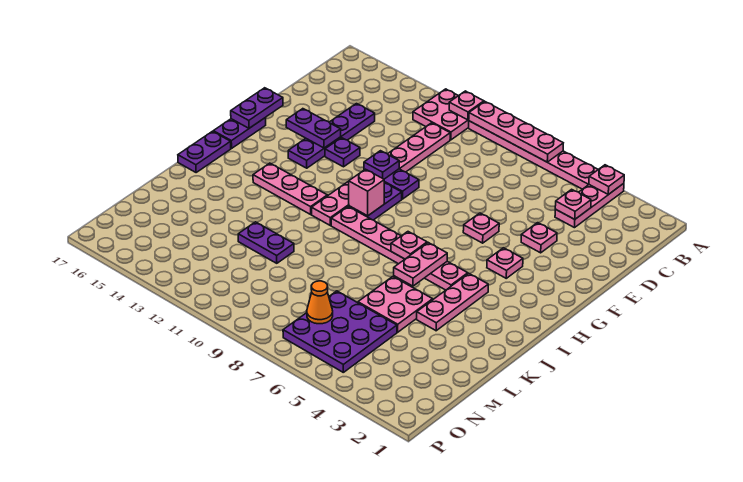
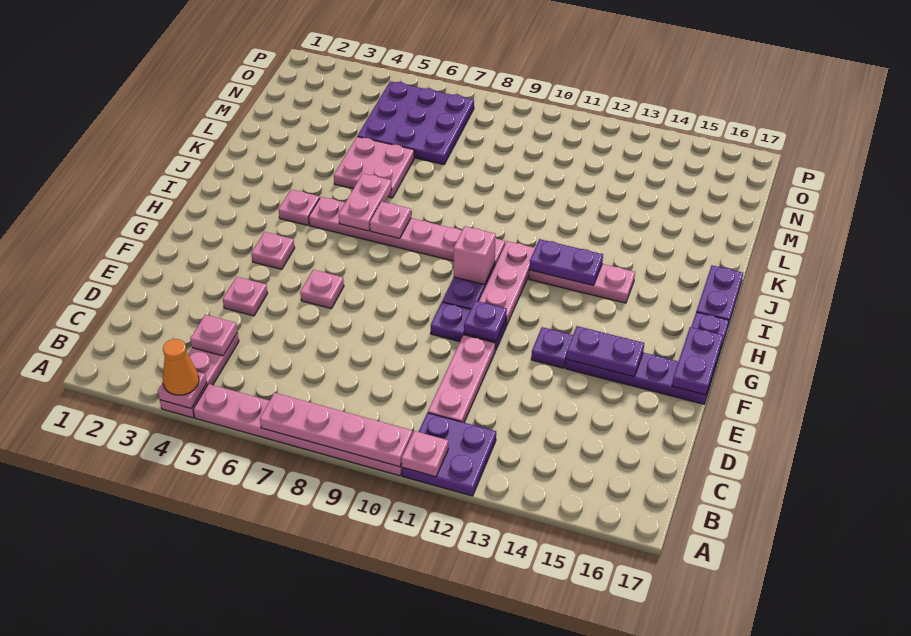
pink plate A11:B12 level 1 -> purple plate A11:B12 level 1
purple plate D14:G14 level 1 -> purple plate F14:F17 level 1
pink plate I4:K4 level 1 -> pink plate I4 level 1
purple plate L11:L12 level 1 -> purple plate I12:I13 level 2
orange cone N7 level 2 -> orange cone A4 level 3

